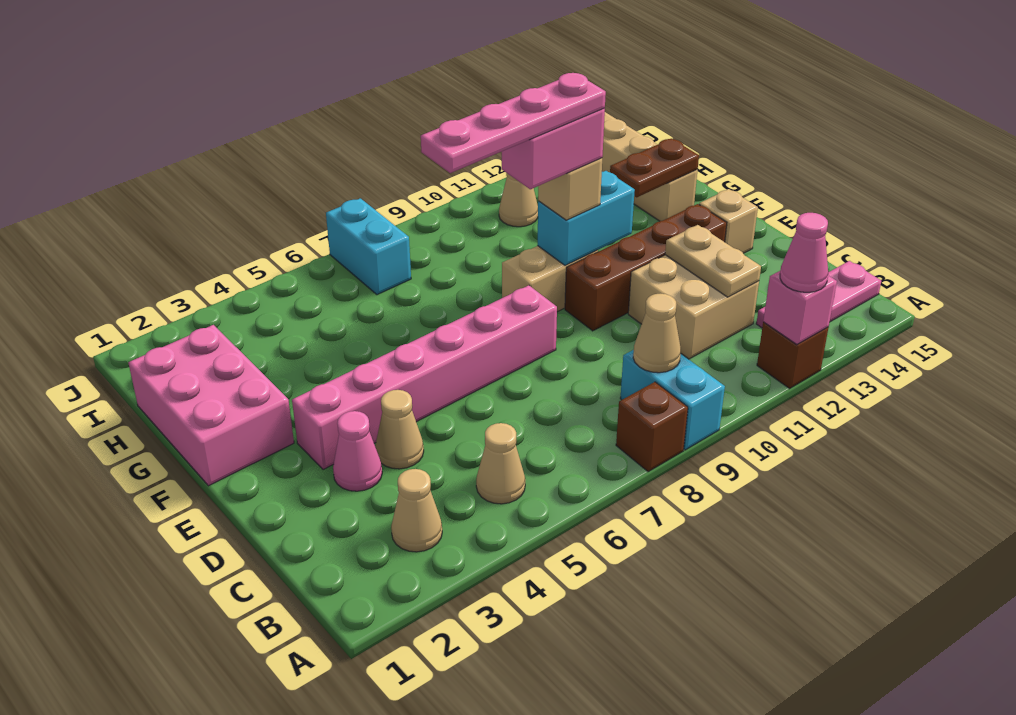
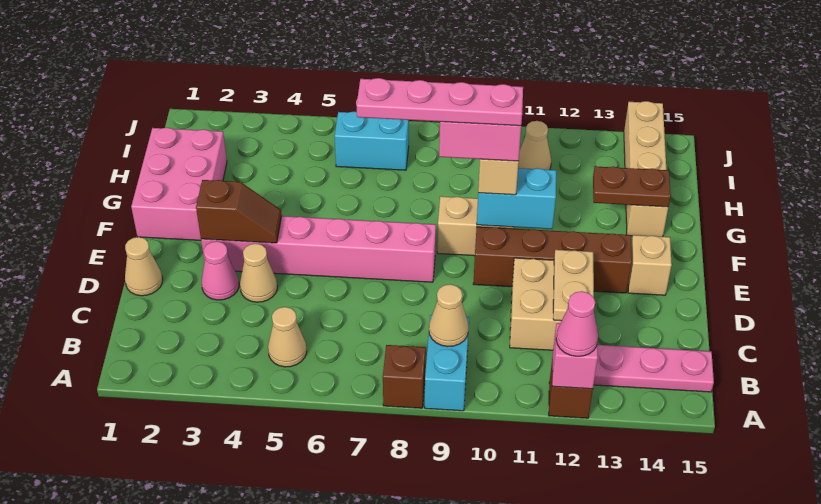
tan cone B3 level 1 -> tan cone D1 level 1
none -> brown slope E3:E4 level 2 top 3
cyan brick I7:J7 level 1 -> cyan brick I6:I7 level 1

